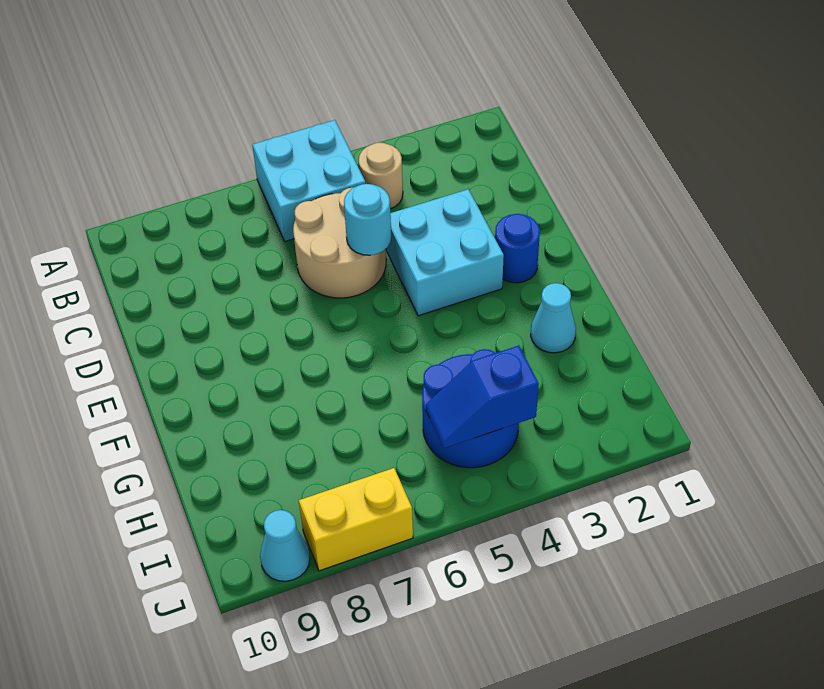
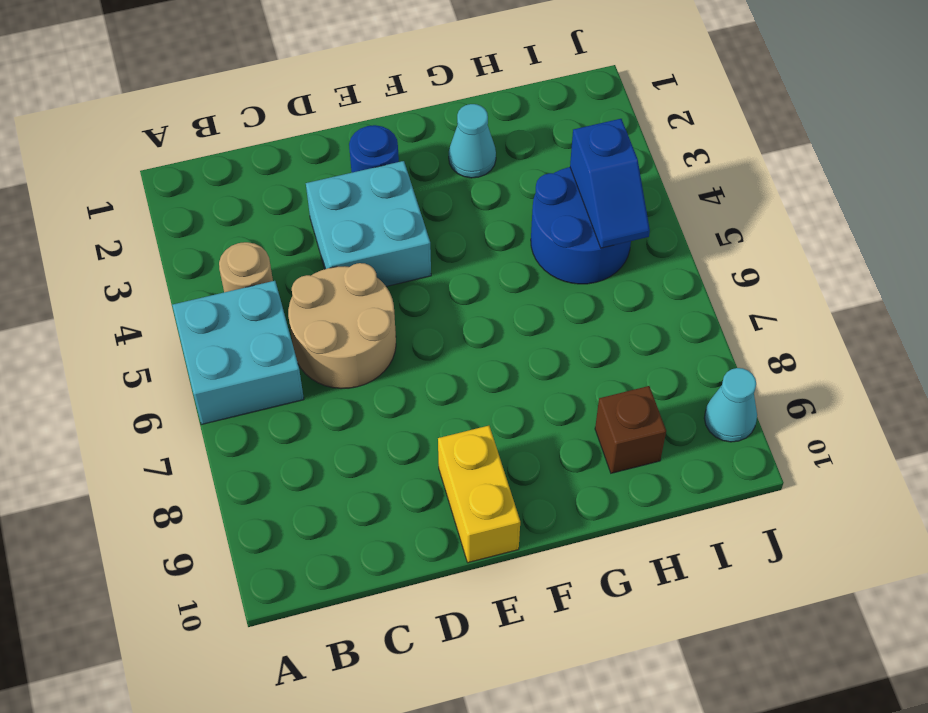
cyan round brick D5 level 2 -> none
none -> brown brick H9 level 1
yellow brick J7:J8 level 1 -> yellow brick E9:E10 level 1

